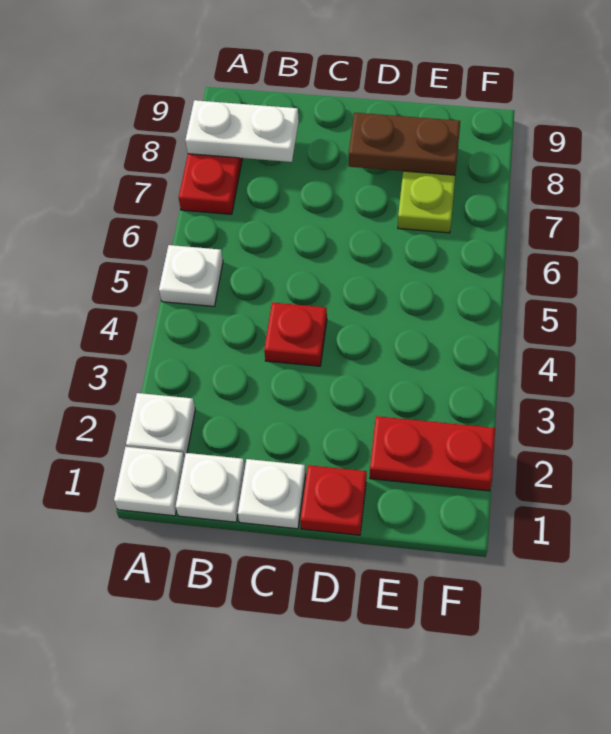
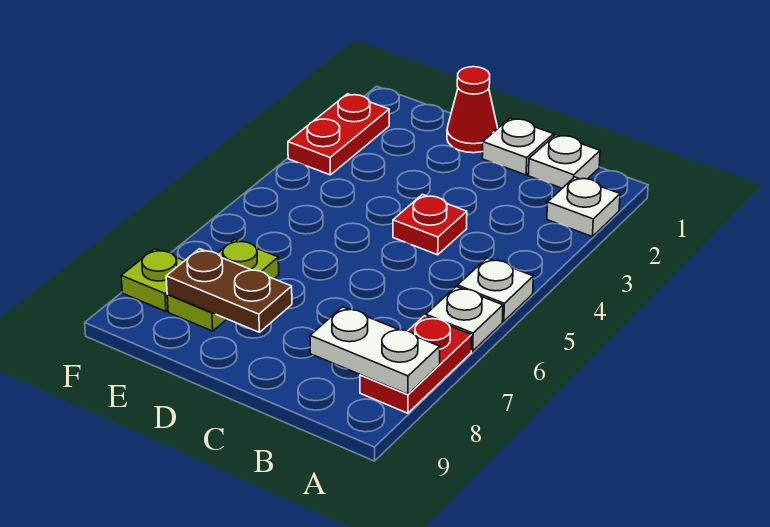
white plate A1 level 1 -> white plate A6 level 1
red plate D1 level 1 -> red cone D1 level 1
red plate E2:F2 level 1 -> red plate F2:F3 level 1
none -> lime plate F8 level 1

